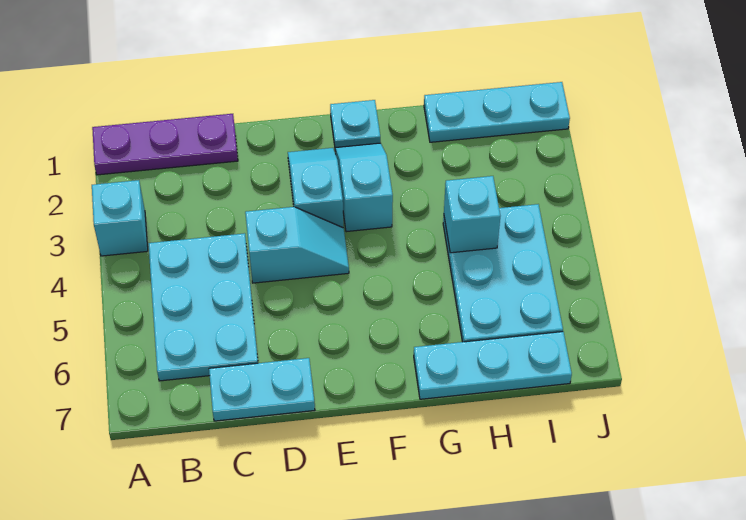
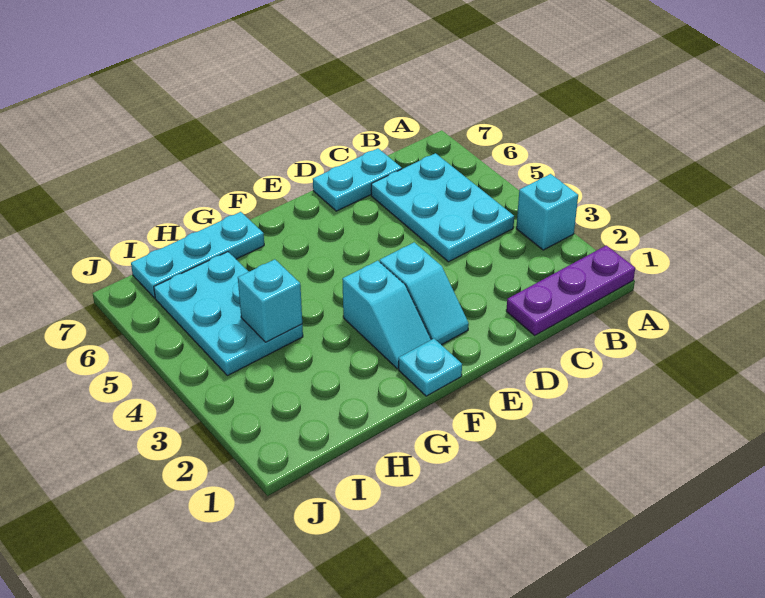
cyan slope D4:E4 level 1 top D -> none
cyan plate H1:J1 level 1 -> none

